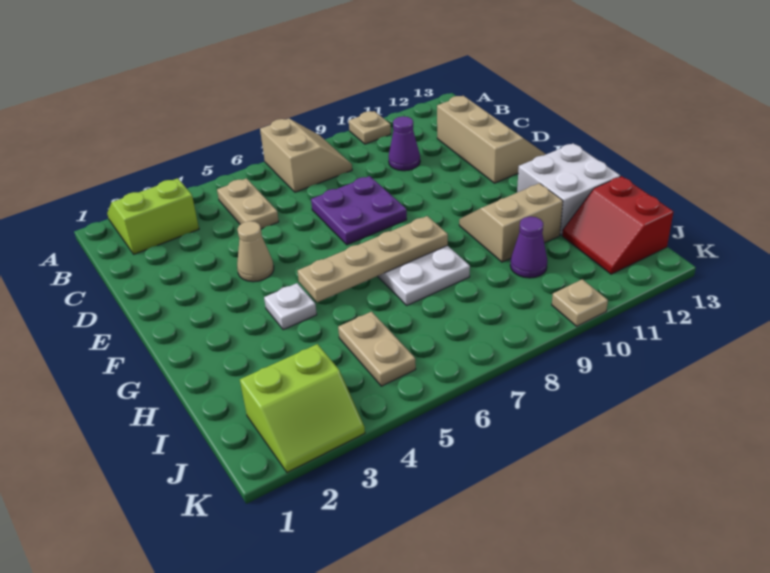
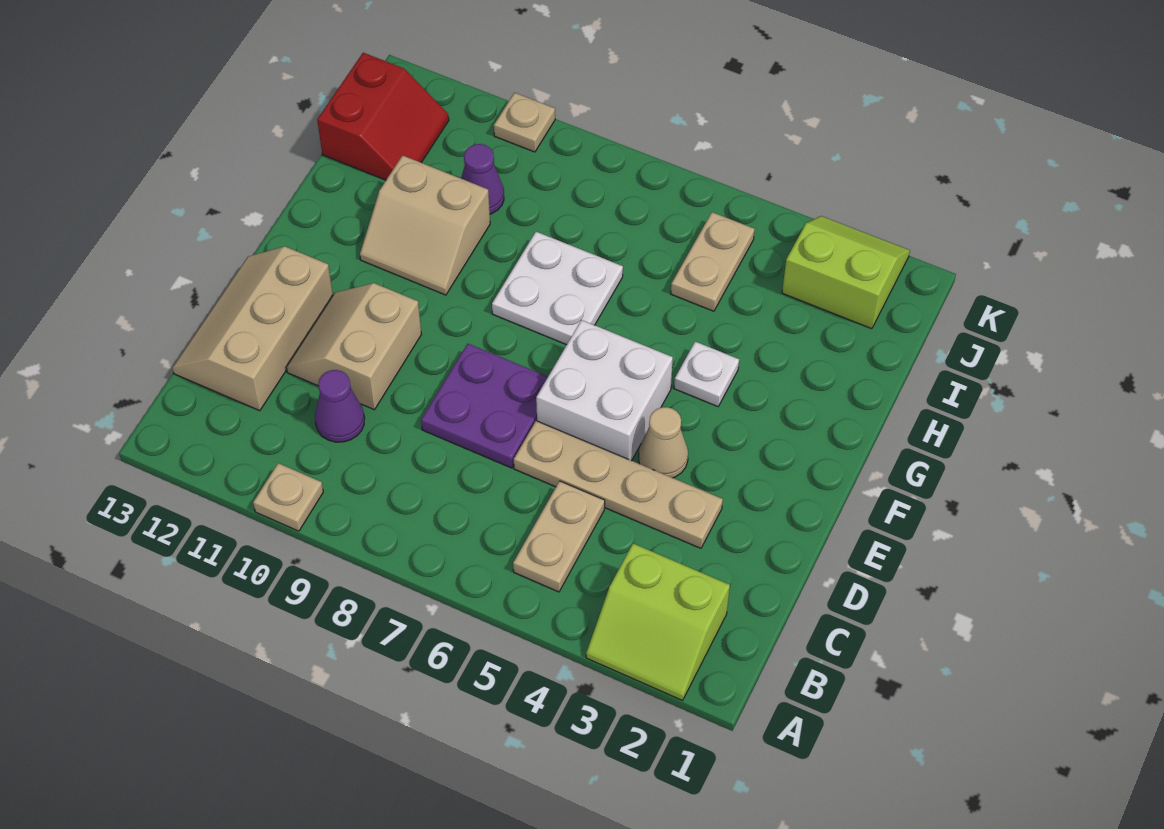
tan slope A7:B8 level 1 top 7 -> tan slope D10:E11 level 1 top 10
tan plate G5:G8 level 2 -> tan plate D3:D6 level 1
white brick G12:H13 level 1 -> white brick E5:F6 level 1

